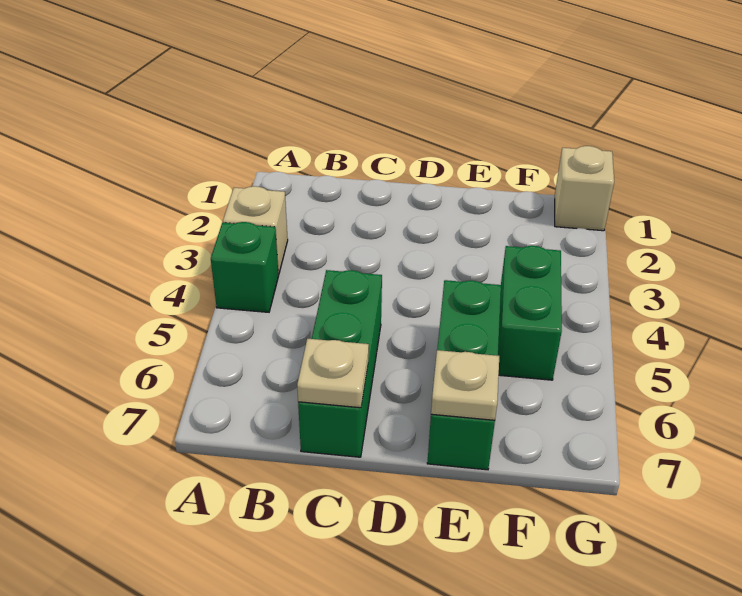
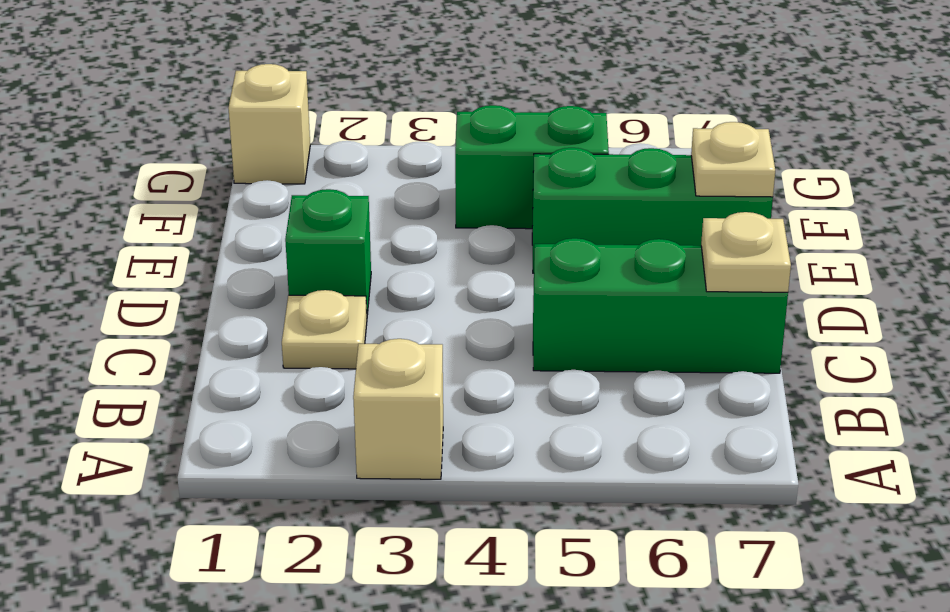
green brick A4 level 1 -> green brick D2 level 1
none -> tan plate C2 level 1

